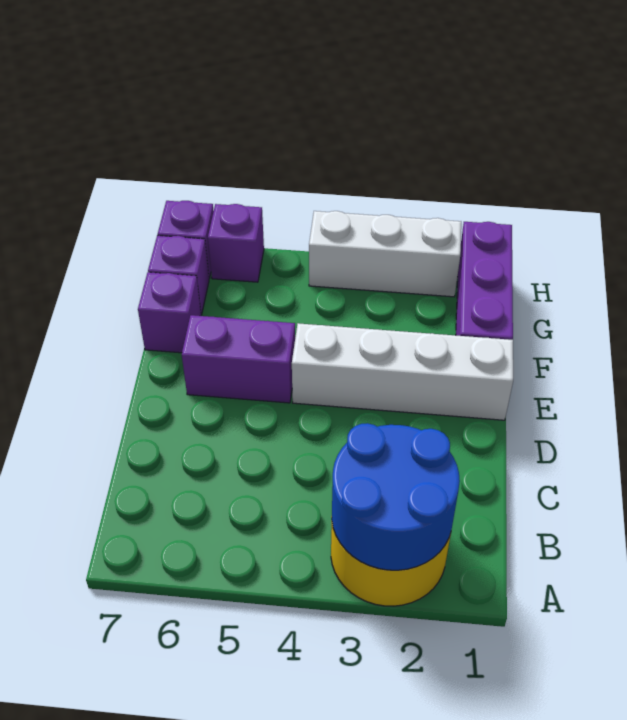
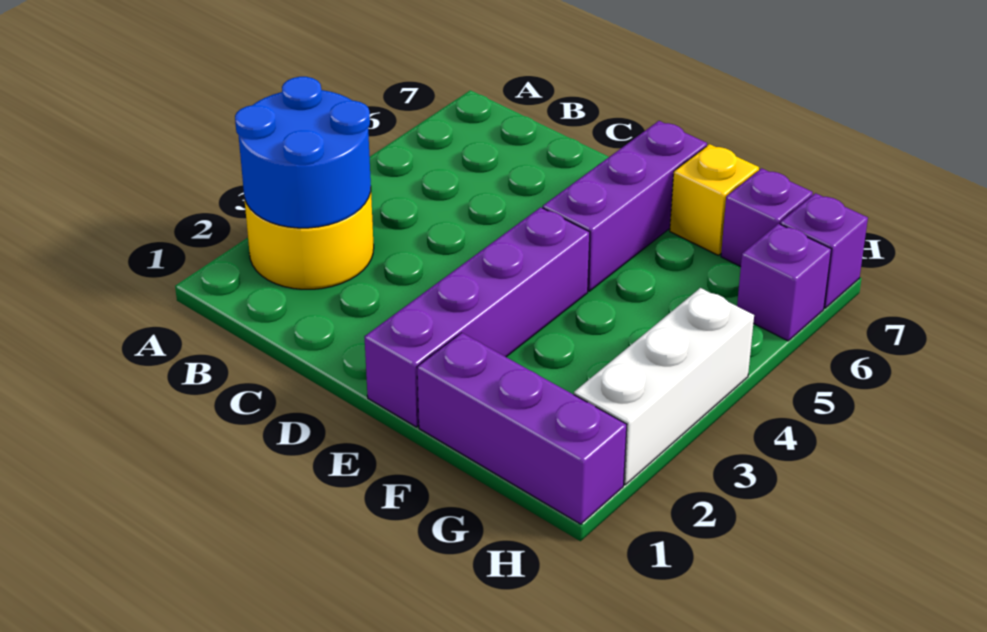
white brick E1:E4 level 1 -> purple brick E1:E4 level 1
purple brick E5:E6 level 1 -> purple brick E5:E7 level 1
purple brick F7 level 1 -> yellow brick F7 level 1

